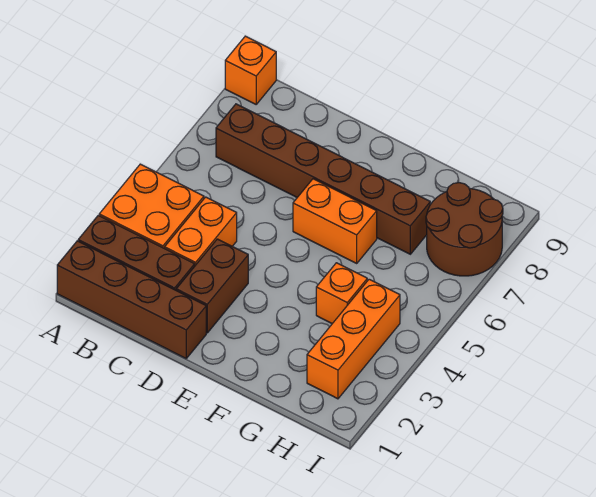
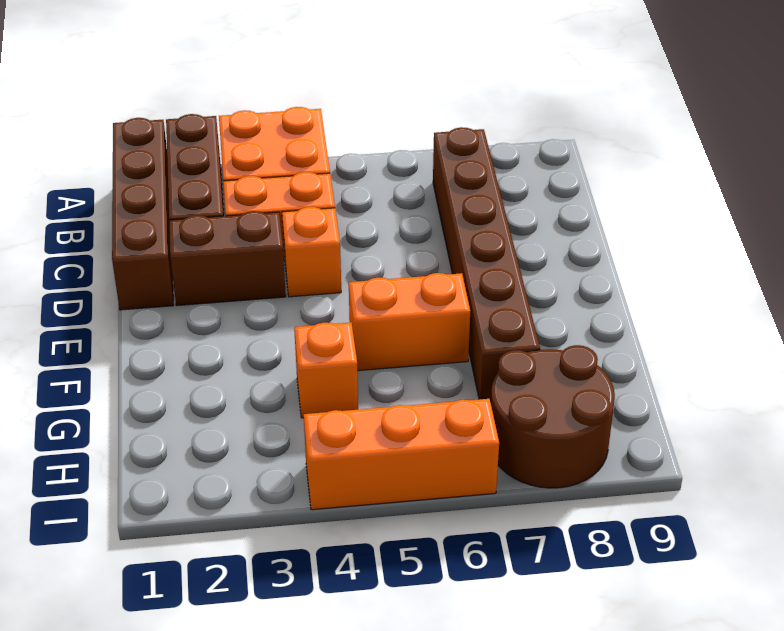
orange brick A9 level 1 -> orange brick D4 level 1
orange brick E6:F6 level 1 -> orange brick F5:F6 level 1
orange brick H2:H4 level 1 -> orange brick I4:I6 level 1

